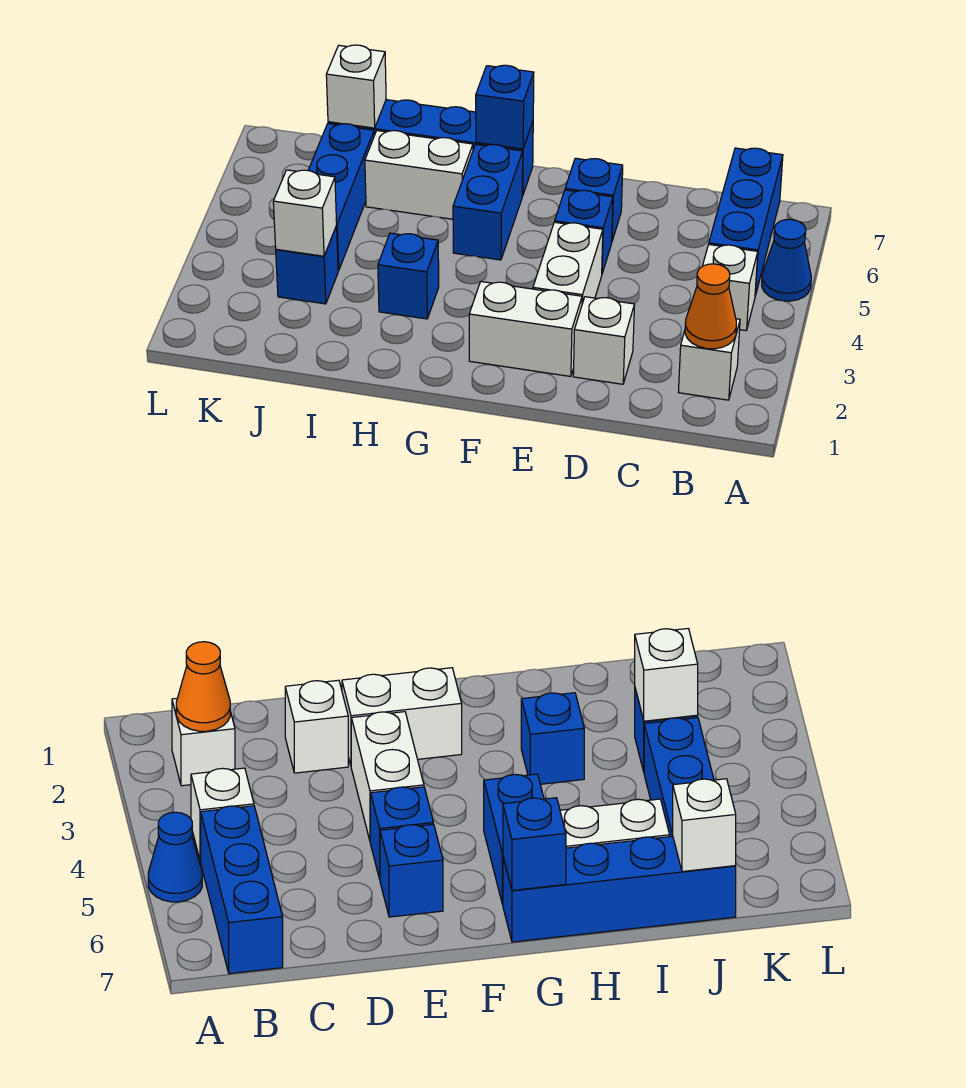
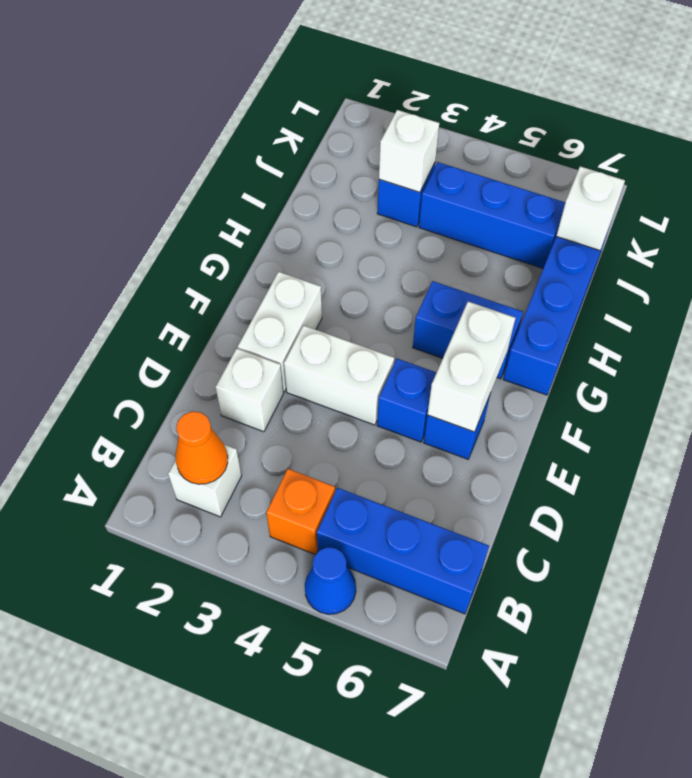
white brick B4 level 1 -> orange brick B4 level 1
blue brick G7 level 2 -> none
blue brick H3 level 1 -> none
white brick H6:I6 level 1 -> white brick E6:F6 level 2

